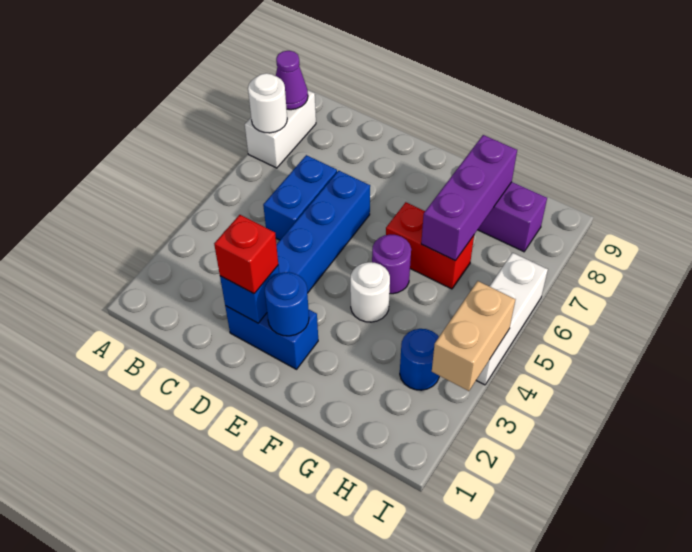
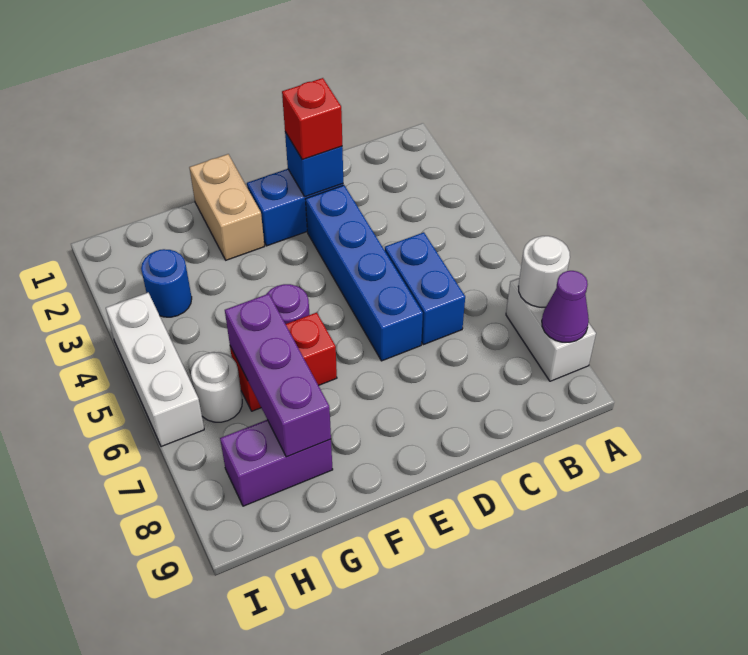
blue round brick E2 level 2 -> none
white round brick F4 level 1 -> white round brick H6 level 1
tan brick I3:I4 level 2 -> tan brick F1:F2 level 1

